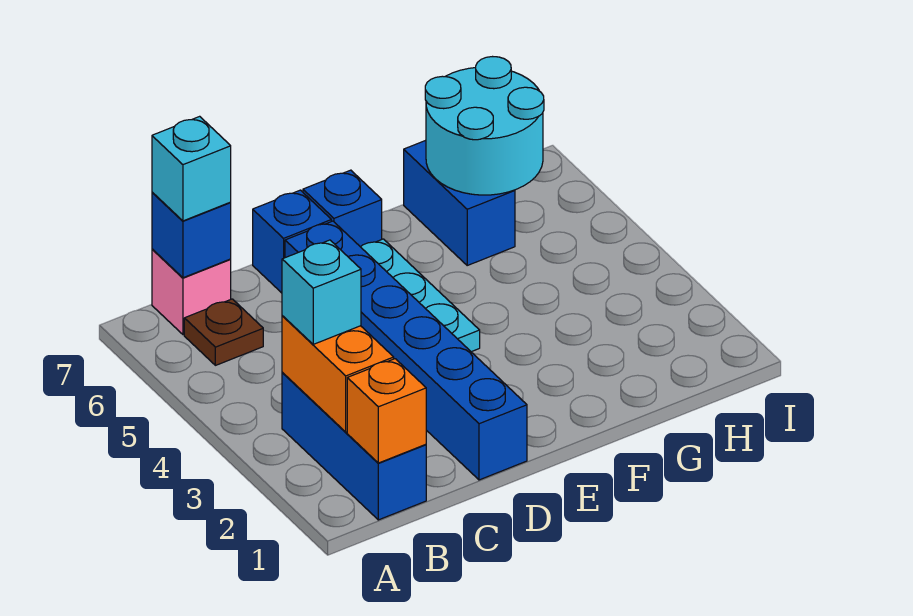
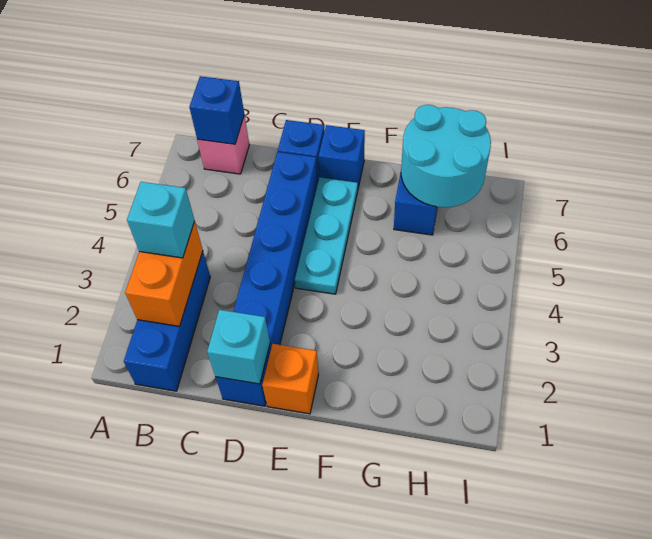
orange brick B1 level 2 -> orange brick E1 level 1
brown plate B6 level 1 -> none
cyan brick B7 level 3 -> cyan brick D1 level 2

